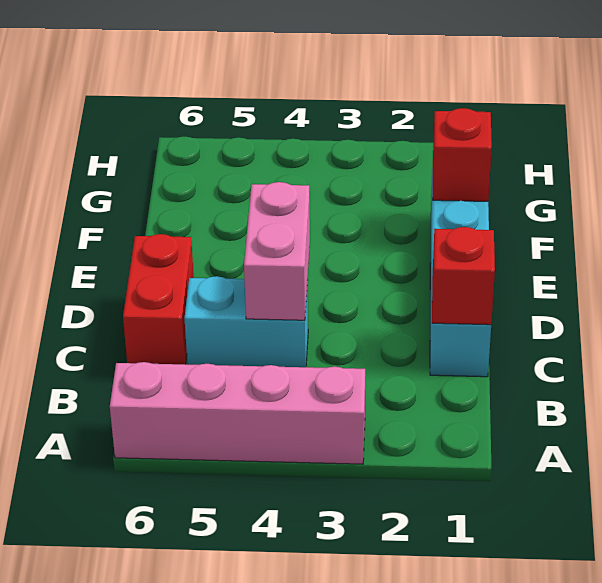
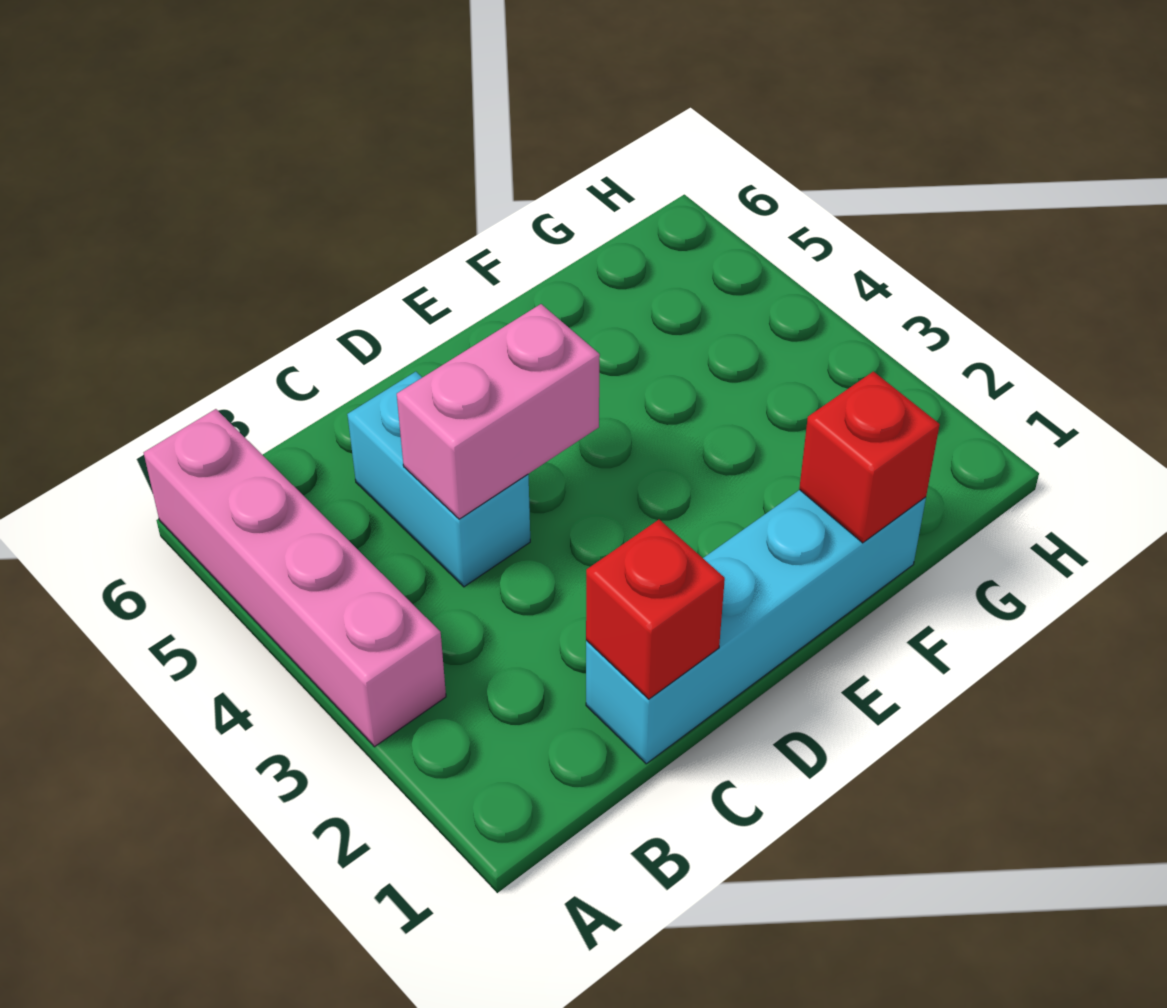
red brick C6:D6 level 1 -> none

